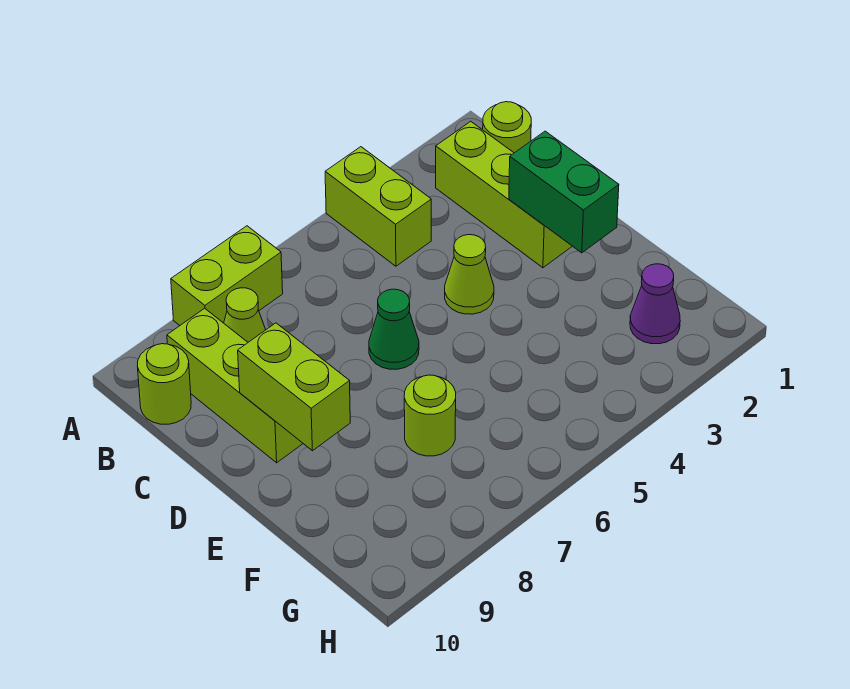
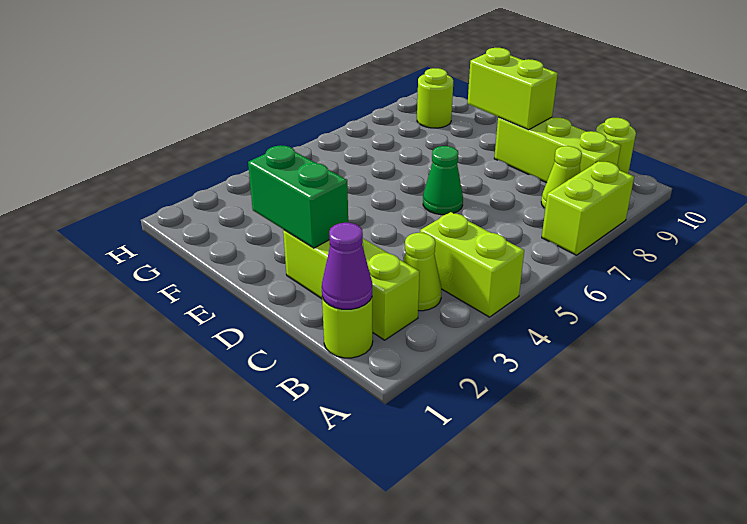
lime cone D4 level 1 -> lime cone B3 level 1
lime round brick F7 level 1 -> lime round brick G9 level 1
purple cone G2 level 1 -> purple cone B1 level 2

